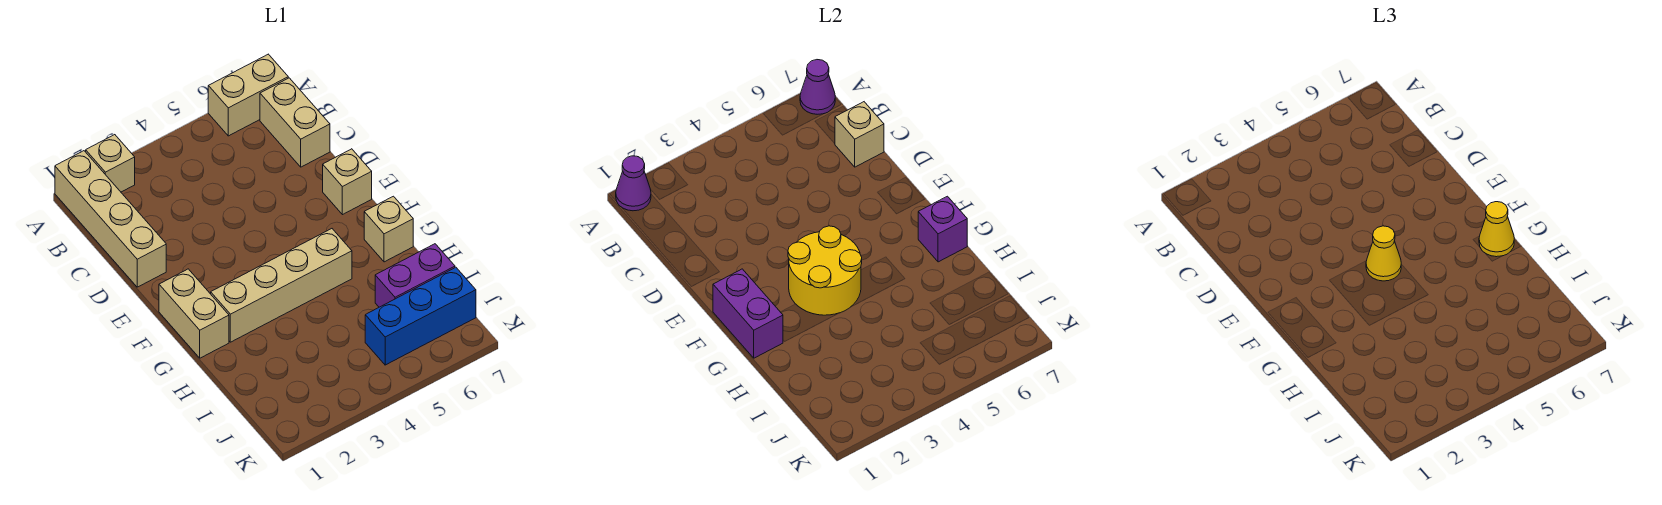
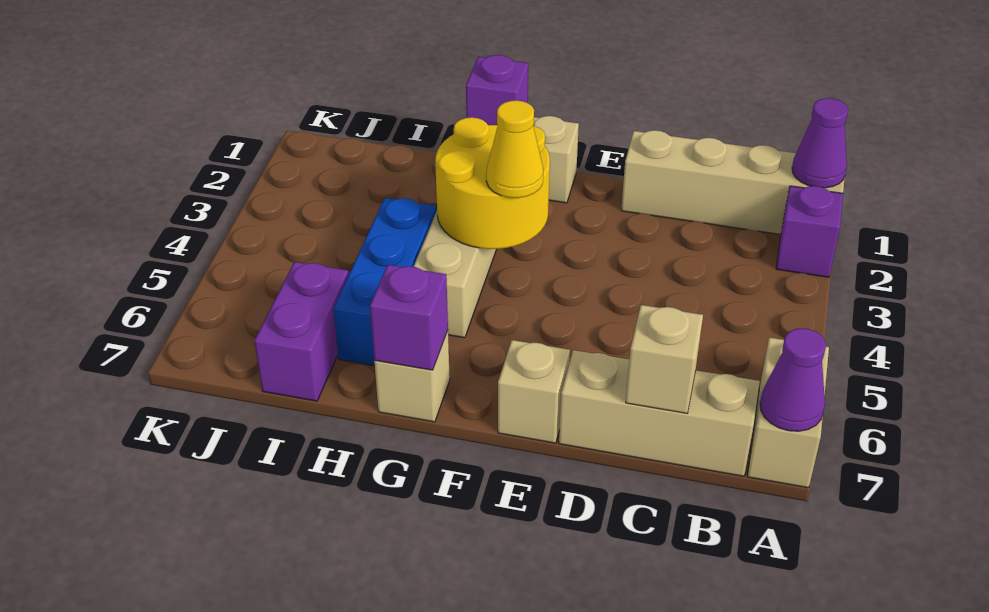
tan brick A2 level 1 -> purple brick A2 level 1
tan brick B7:C7 level 1 -> tan brick B7:D7 level 1
purple brick F1:G1 level 2 -> purple brick G1 level 2
yellow cone G7 level 3 -> none
blue brick J5:J7 level 1 -> blue brick H4:H6 level 1

